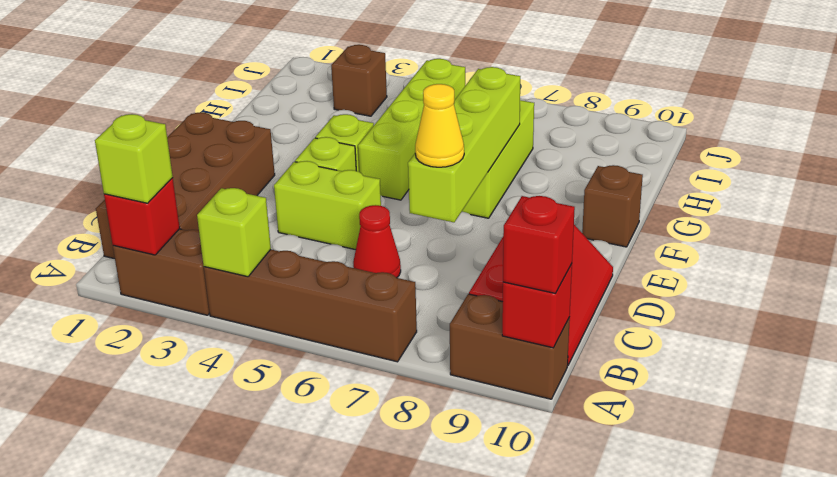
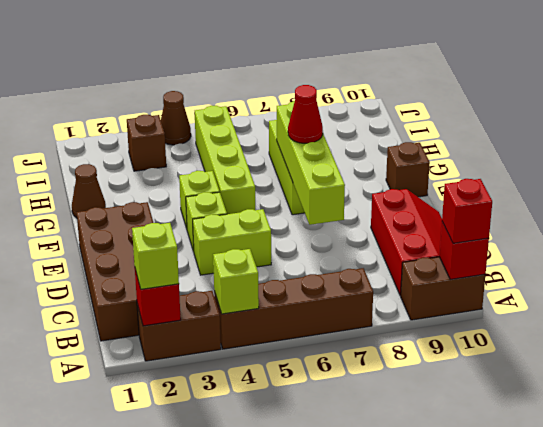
red cone C6 level 1 -> red cone F7 level 3
yellow cone D7 level 3 -> none
none -> brown cone G1 level 1
none -> brown cone J4 level 1

